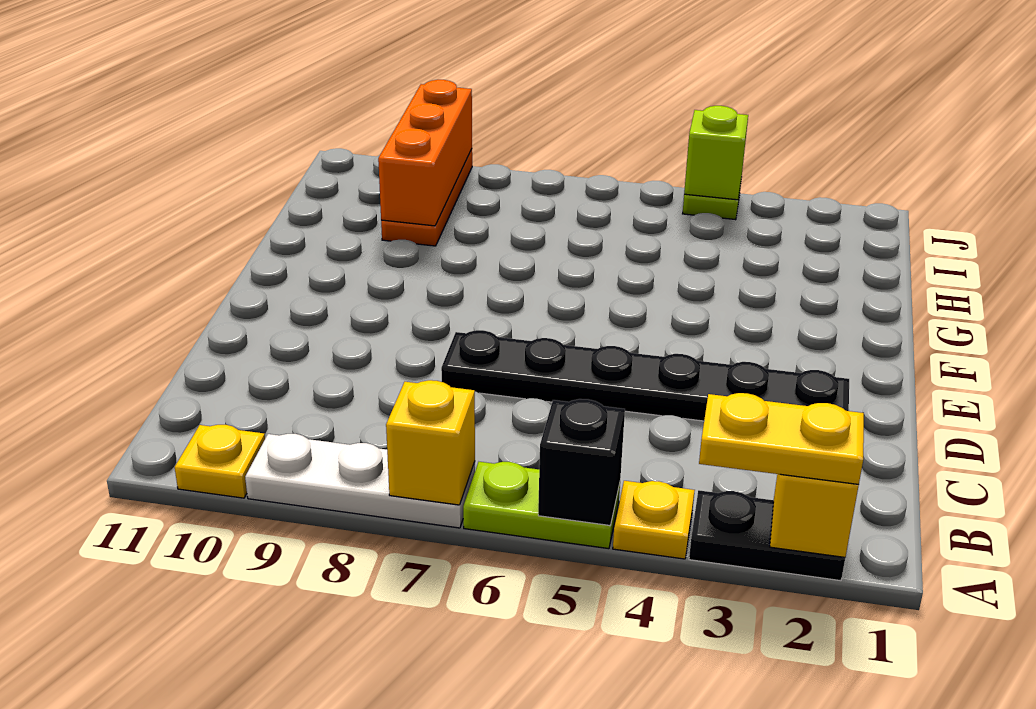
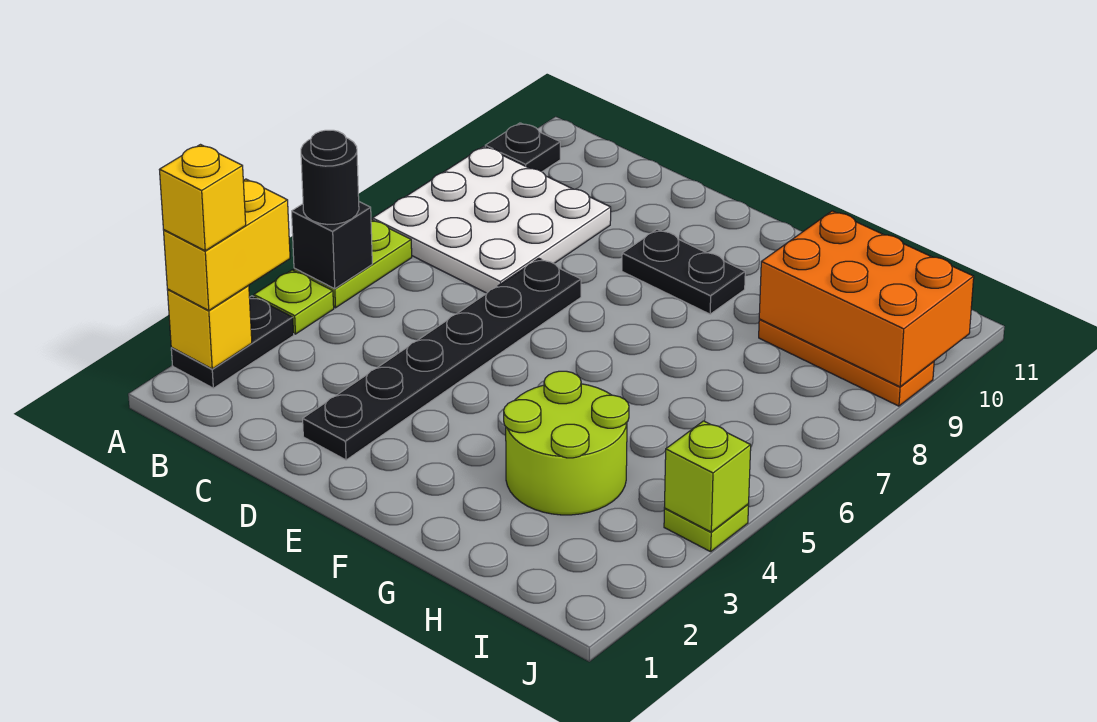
yellow plate A2:A3 level 3 -> yellow brick A2:A3 level 3
yellow plate A4 level 1 -> lime plate A4 level 1
none -> black round brick A5 level 3
white plate A7:A9 level 1 -> white plate A7:C9 level 1
yellow brick A7 level 2 -> yellow brick A2 level 4
yellow plate A10 level 1 -> black plate A10 level 1
none -> black plate E9:F9 level 1
none -> lime round brick G3:H4 level 1
orange brick H9:J9 level 2 -> orange brick H9:J10 level 2

